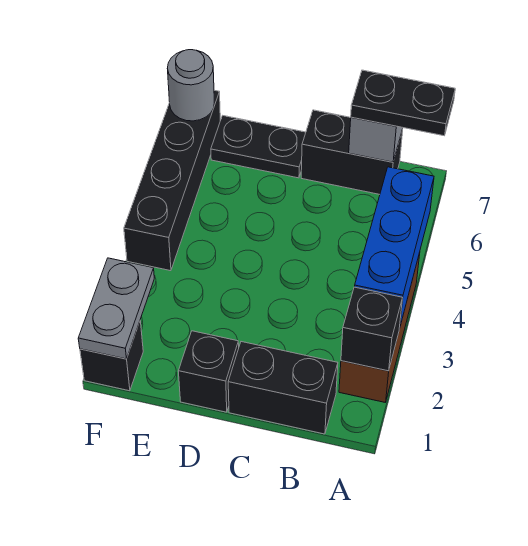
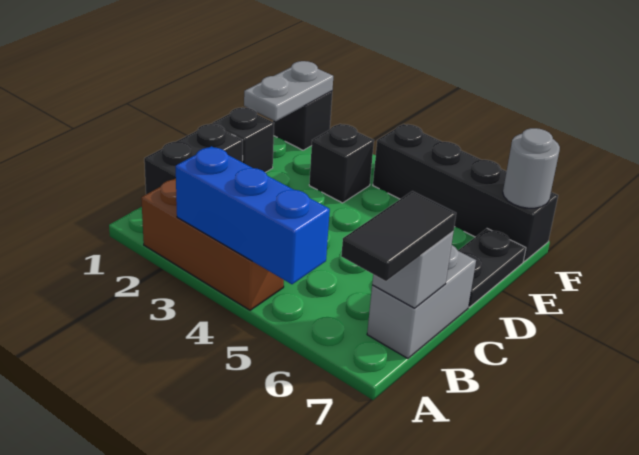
black brick A2 level 2 -> black brick E3 level 1
black plate A7:B7 level 3 -> black tile A7:B7 level 3
black brick B7:C7 level 1 -> grey brick B7:C7 level 1
grey plate F1:F2 level 2 -> grey plate E1:F1 level 2

